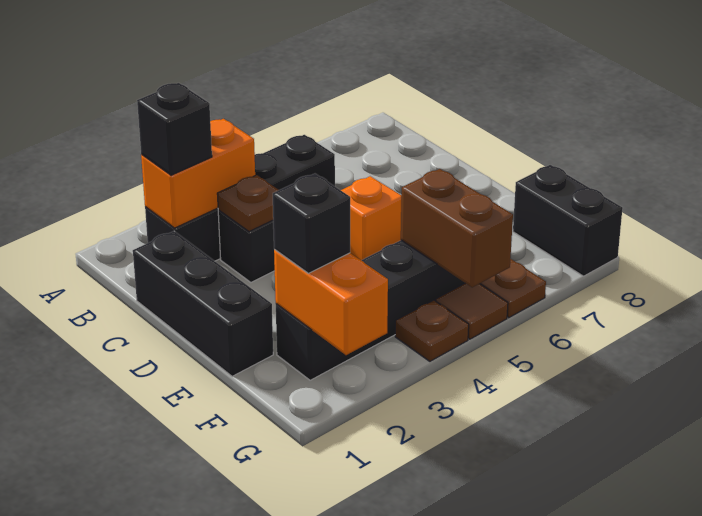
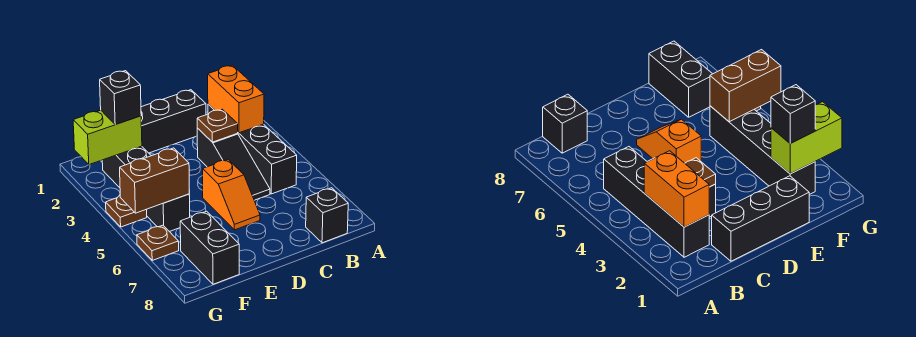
black brick B2 level 3 -> black brick B8 level 1
orange brick F2:G2 level 2 -> lime brick F2:G2 level 2
black brick F8:G8 level 1 -> black brick F7:F8 level 1
brown tile G5 level 1 -> none

